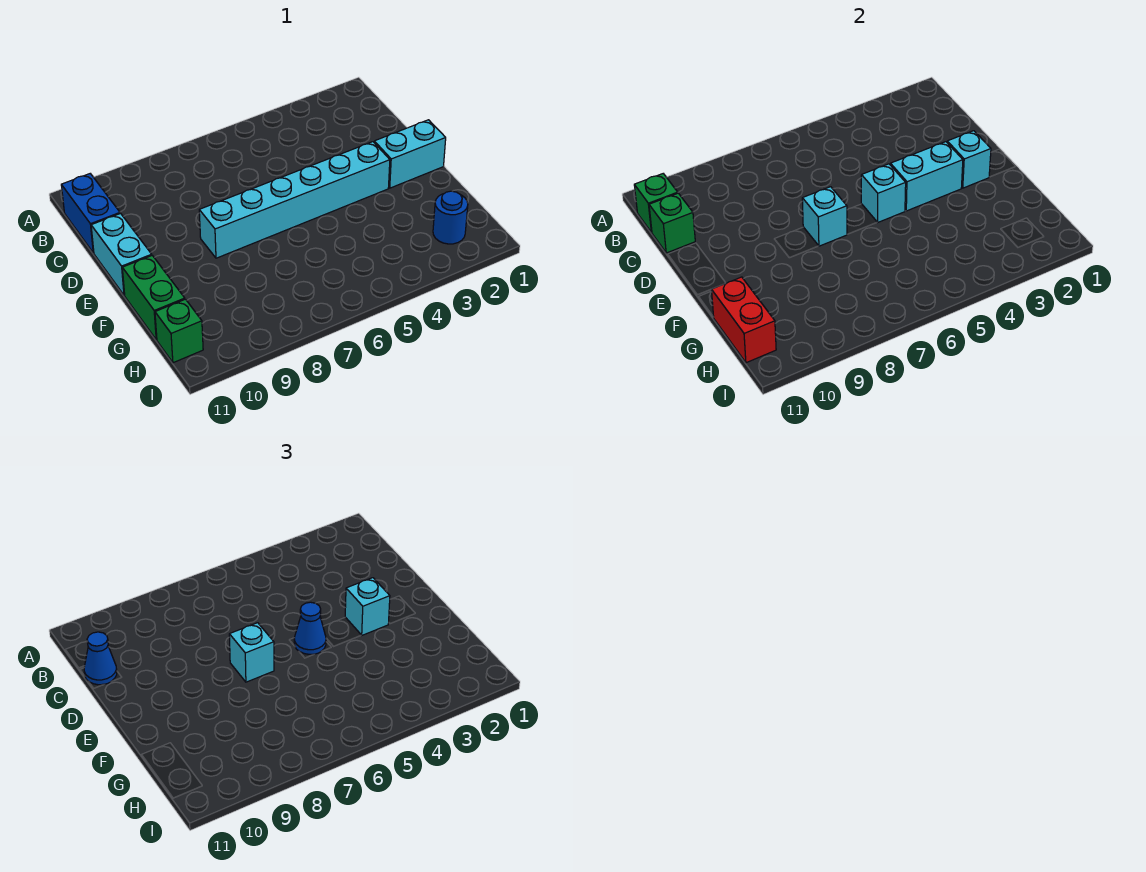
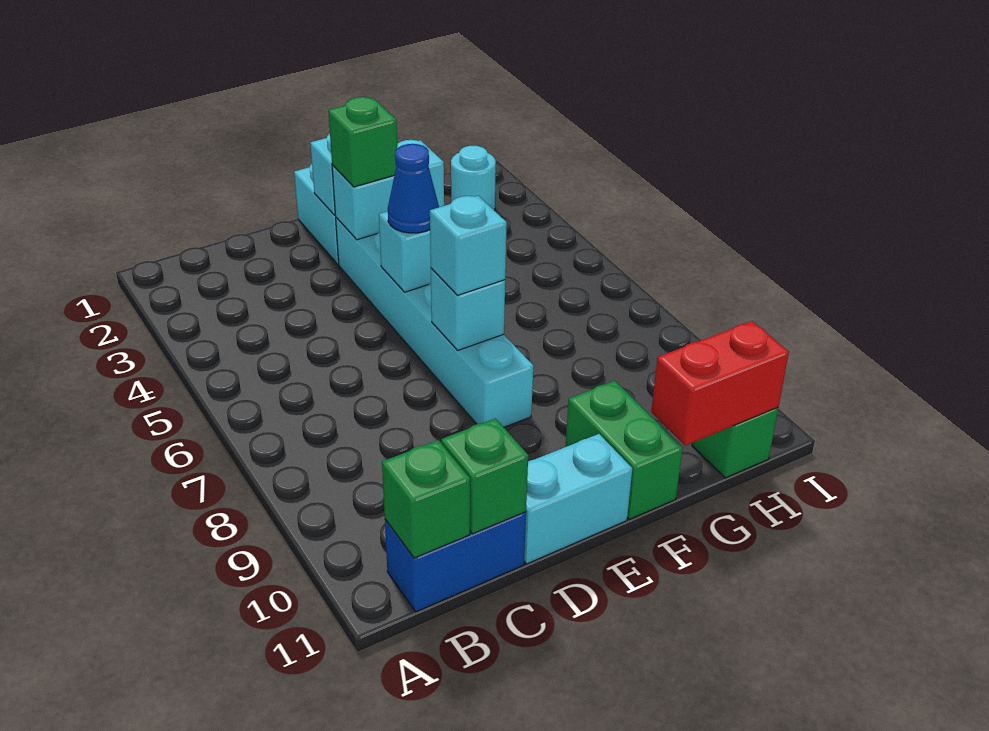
blue cone C11 level 3 -> none
cyan brick E3:E4 level 2 -> cyan brick E3:F3 level 2
cyan brick E3 level 3 -> green brick E3 level 3
green brick F11:G11 level 1 -> green brick F10:F11 level 1
blue round brick H2 level 1 -> cyan round brick H2 level 1

